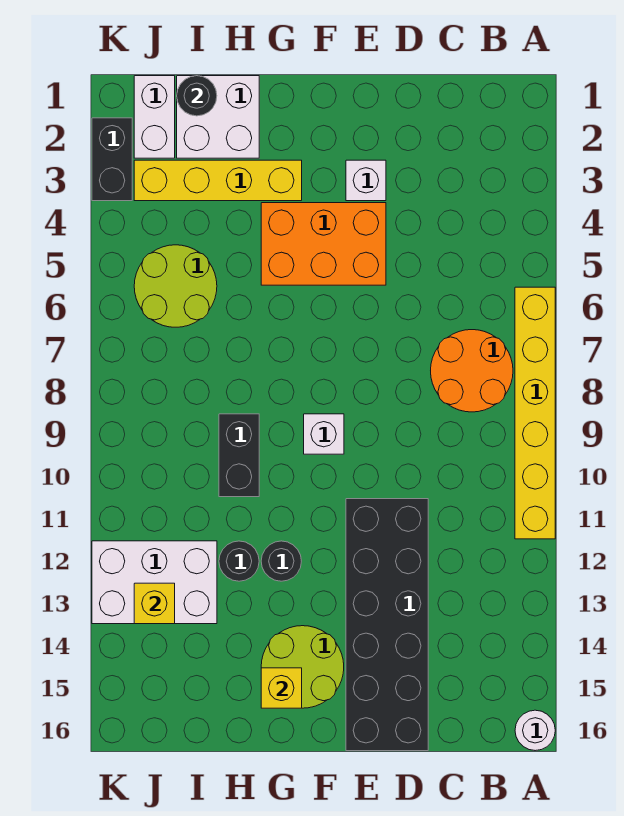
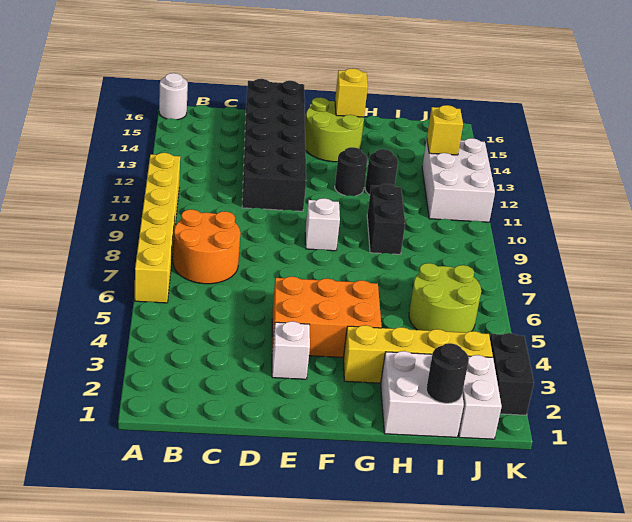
white brick I12:K13 level 1 -> white brick J11:K13 level 1

